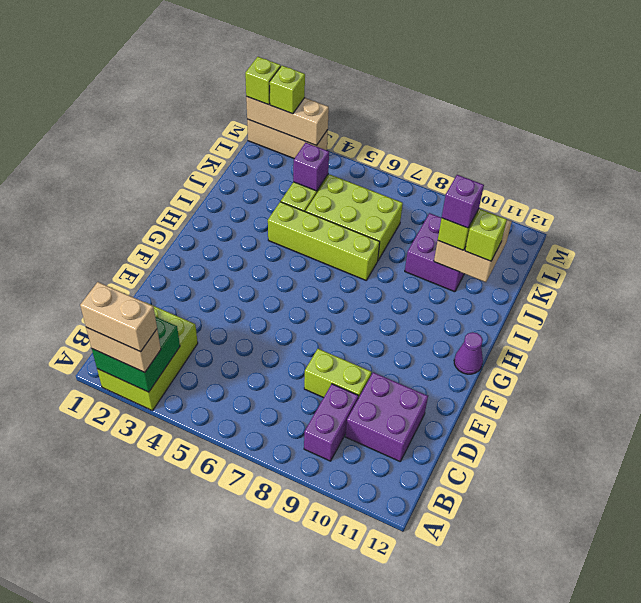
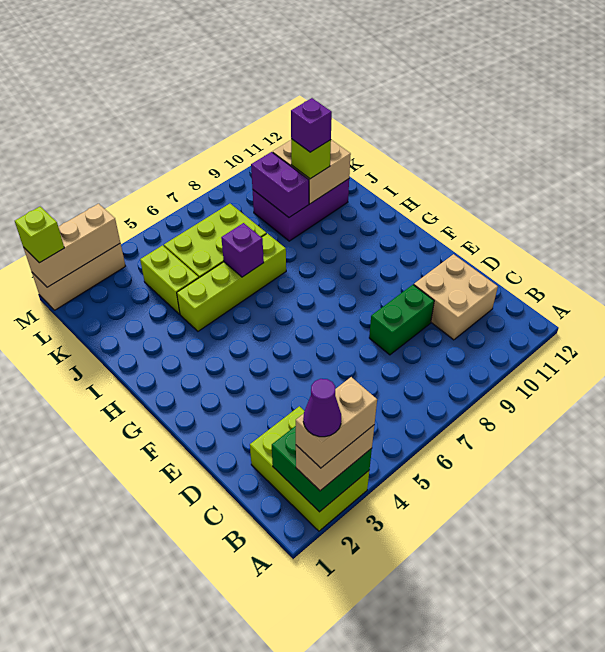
purple brick B9:C9 level 1 -> purple brick J9:K9 level 2
purple brick C10:D11 level 1 -> tan brick C10:D11 level 1
lime brick D8:D9 level 1 -> green brick D8:D9 level 1
purple cone G12 level 1 -> purple cone A2 level 5
purple brick J9:K10 level 1 -> purple brick J9:K11 level 1
lime brick J11 level 3 -> none
purple brick K4 level 2 -> purple brick I6 level 2
lime brick M2 level 3 -> none

